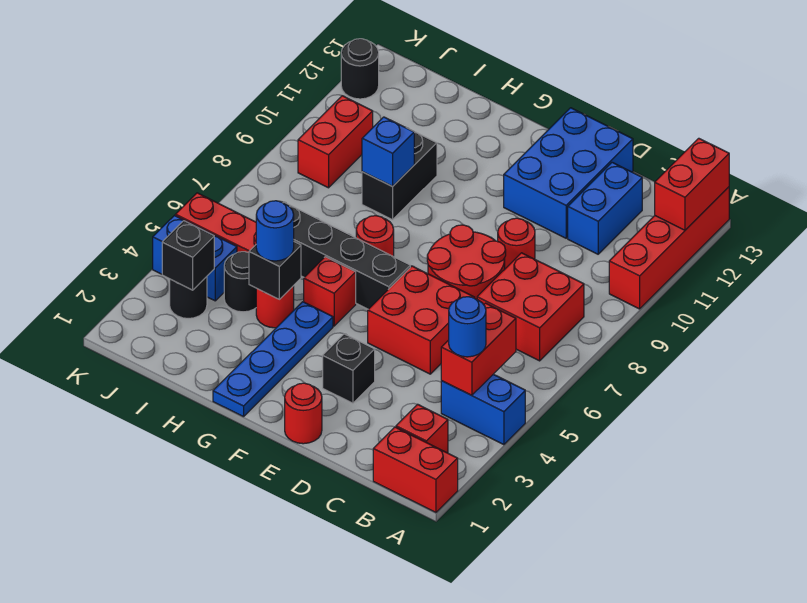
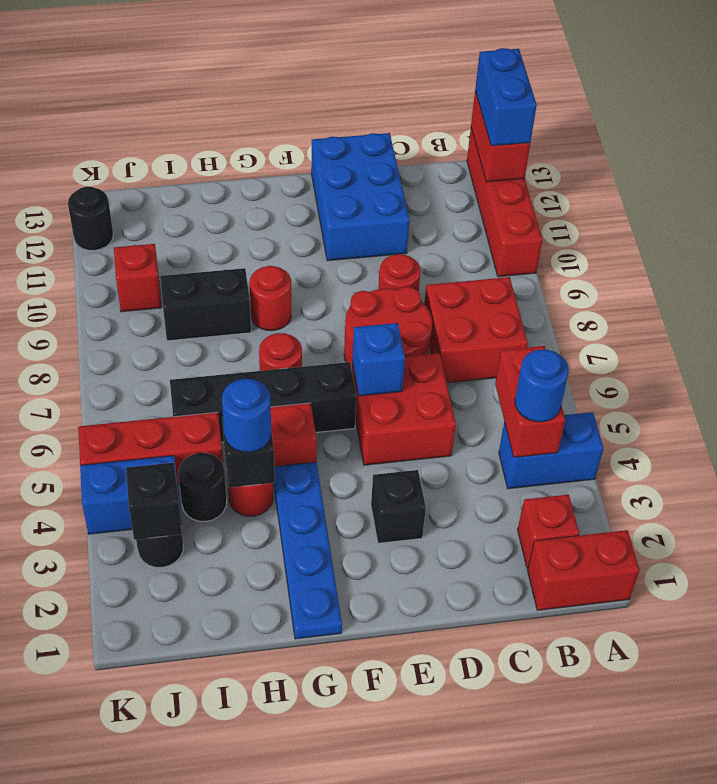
blue brick C11:C12 level 1 -> blue brick A12:A13 level 3
red round brick E1 level 1 -> red round brick G9 level 1
black brick H9:H10 level 1 -> black brick H9:I9 level 1
blue brick H9 level 2 -> blue brick E6 level 2
red brick J9:J10 level 1 -> red brick J10 level 1

